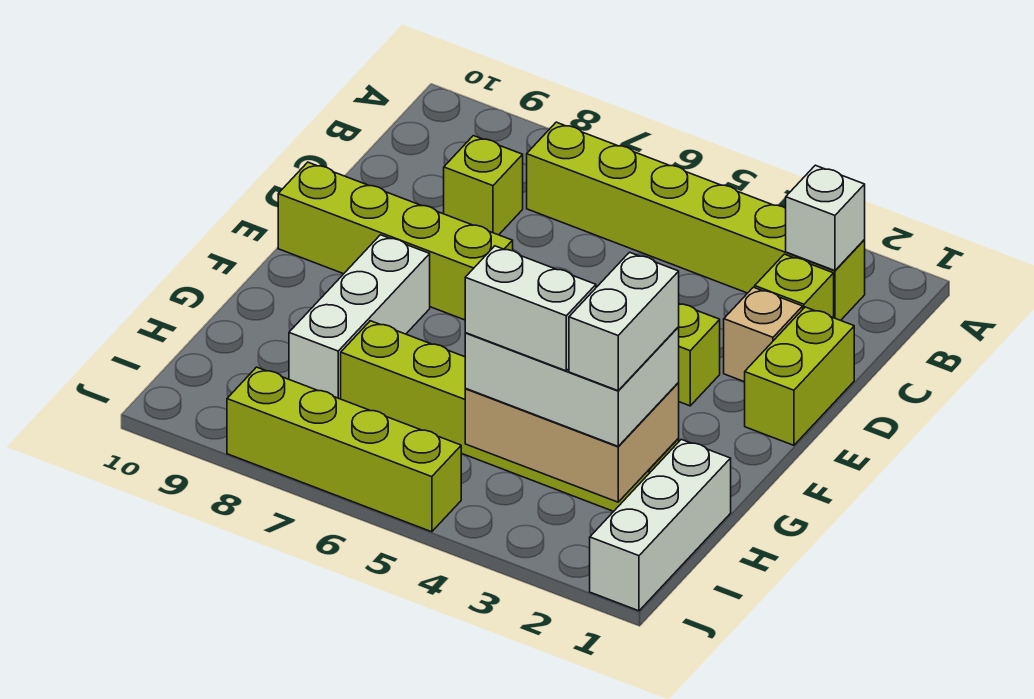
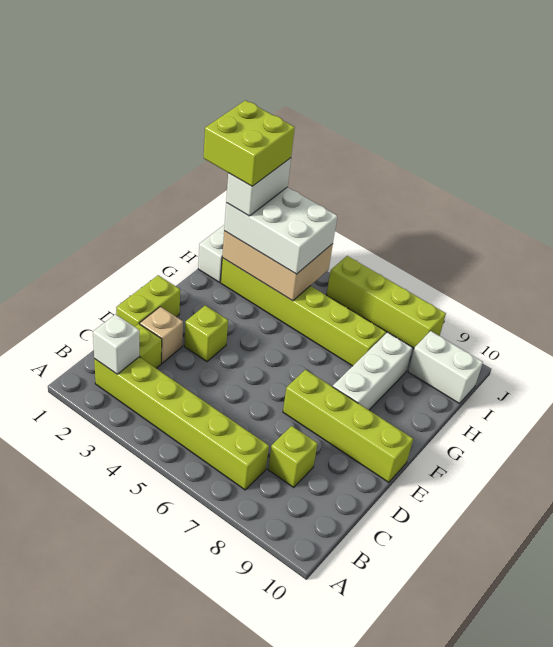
none -> lime brick H1:I2 level 5
white brick I3:I4 level 4 -> white brick I9:I10 level 1

